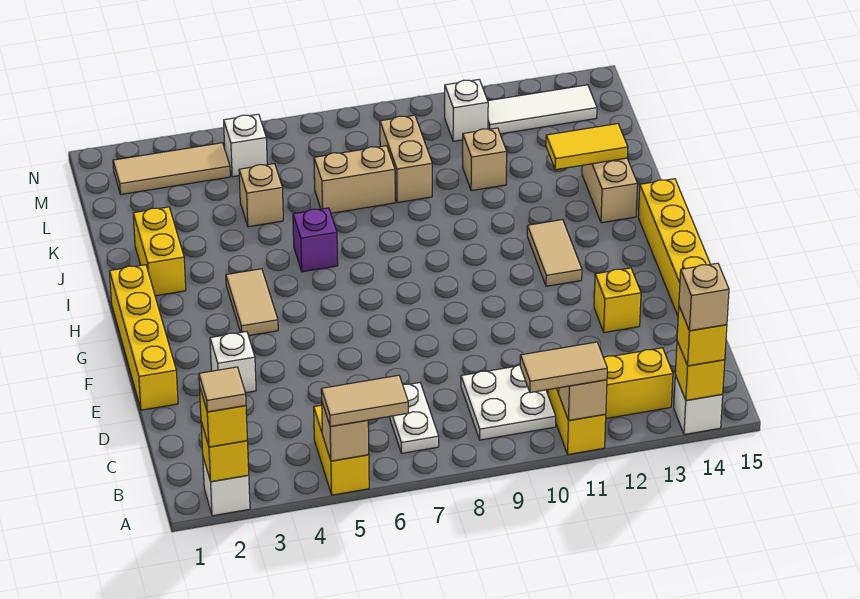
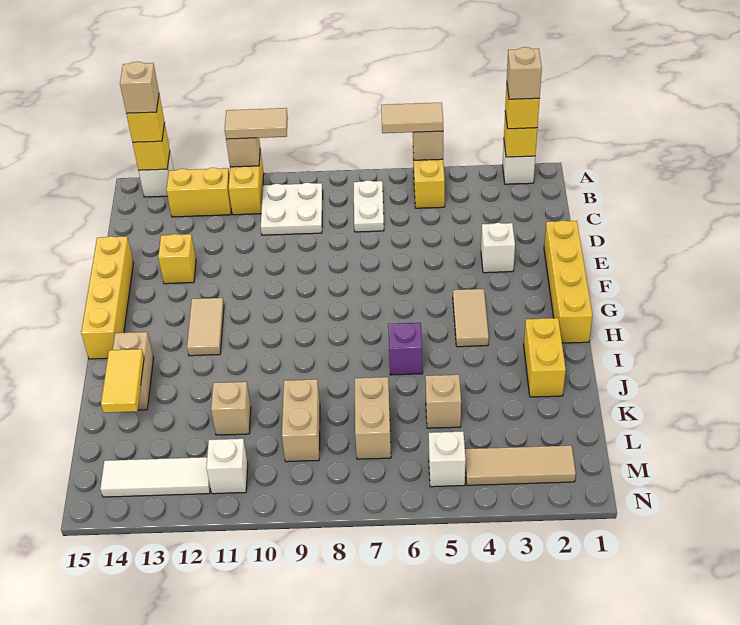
tan tile A2 level 4 -> tan brick A2 level 4
yellow tile J13:J14 level 2 -> yellow tile J14:K14 level 2
tan brick K7:K8 level 1 -> tan brick K7:L7 level 1

